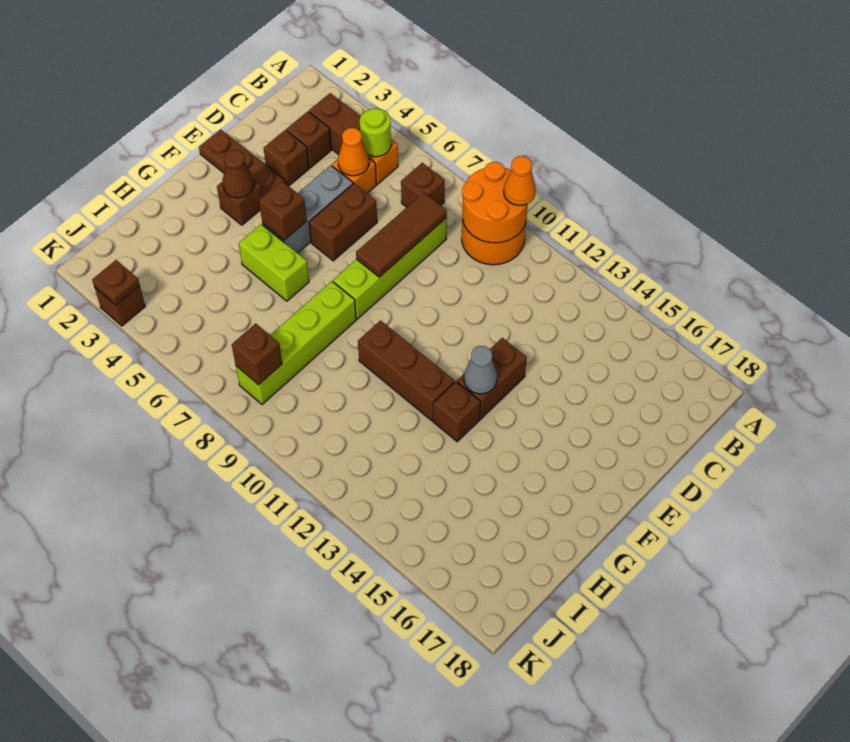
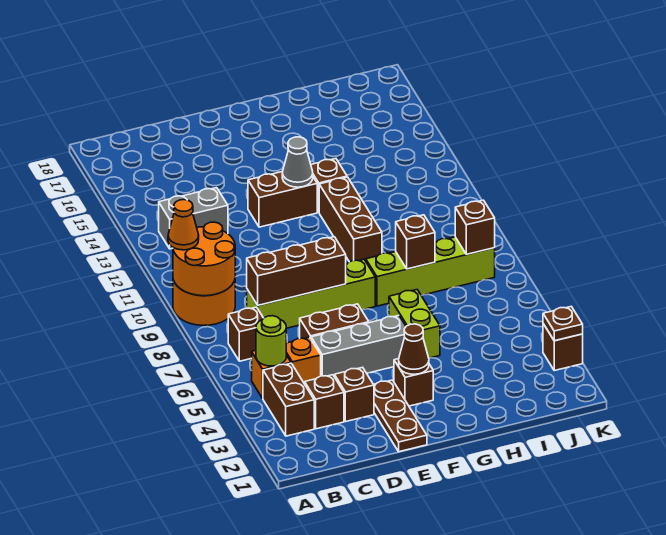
none -> grey brick B13:C13 level 1
orange cone C5 level 2 -> none
brown tile C8:E8 level 2 -> brown brick C8:E8 level 2
brown brick F5 level 2 -> brown brick H8 level 2

